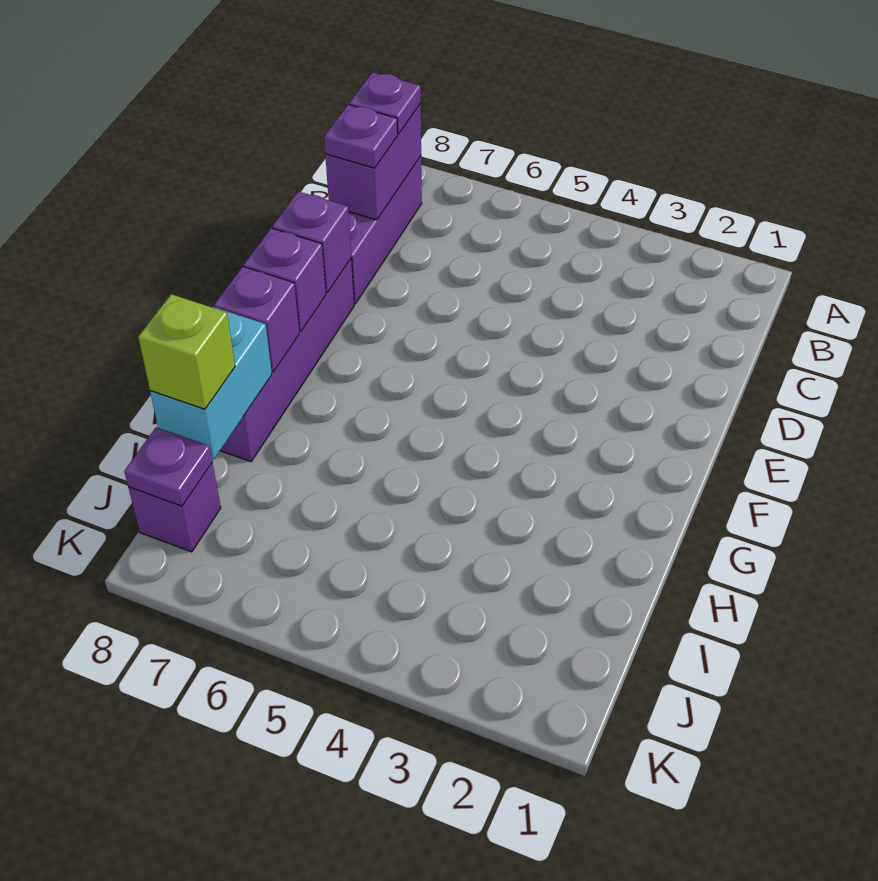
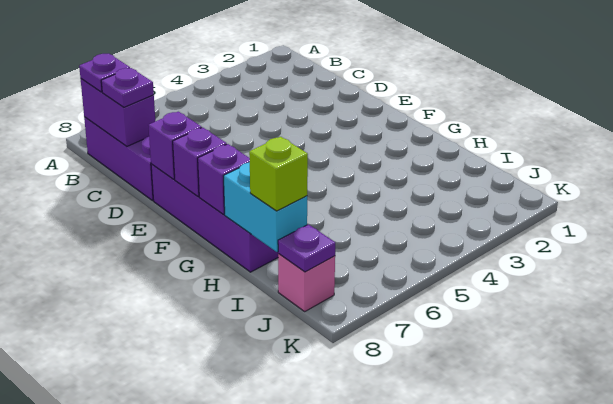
purple brick J8 level 1 -> pink brick J8 level 1

